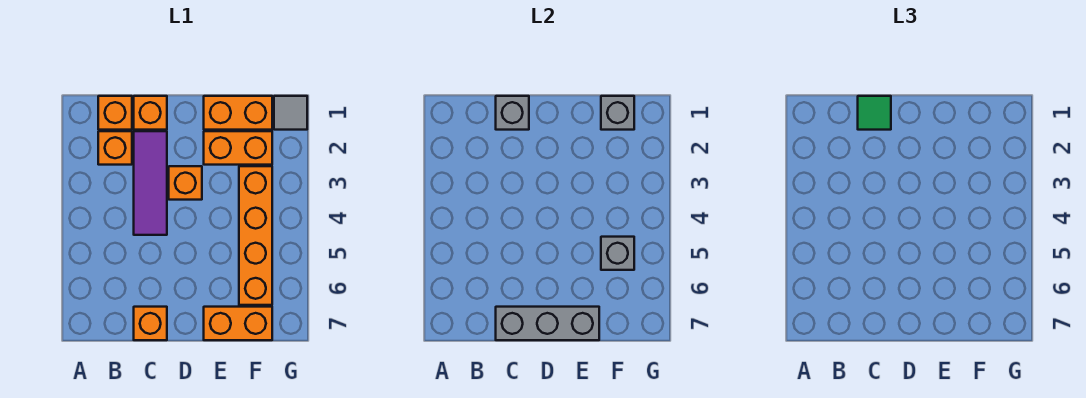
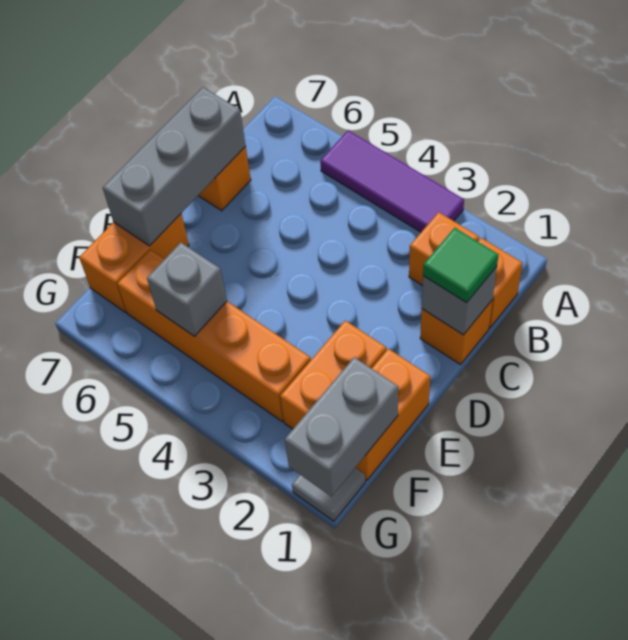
purple tile C2:C4 level 1 -> purple tile A3:A5 level 1
orange brick D3 level 1 -> none
grey brick F1 level 2 -> grey brick F1:G1 level 2

